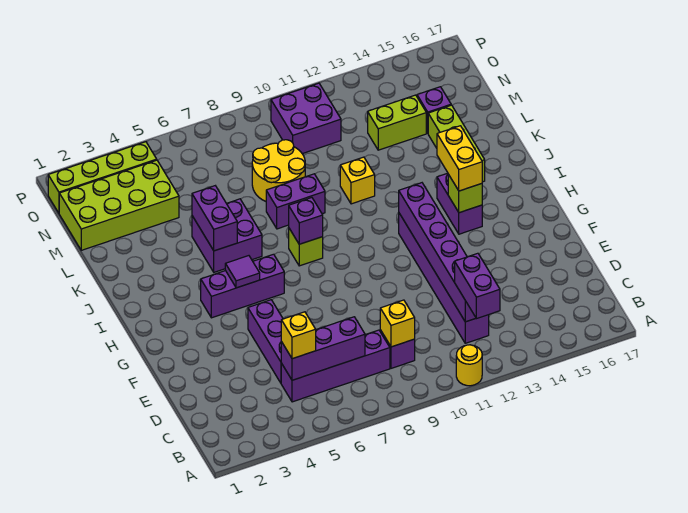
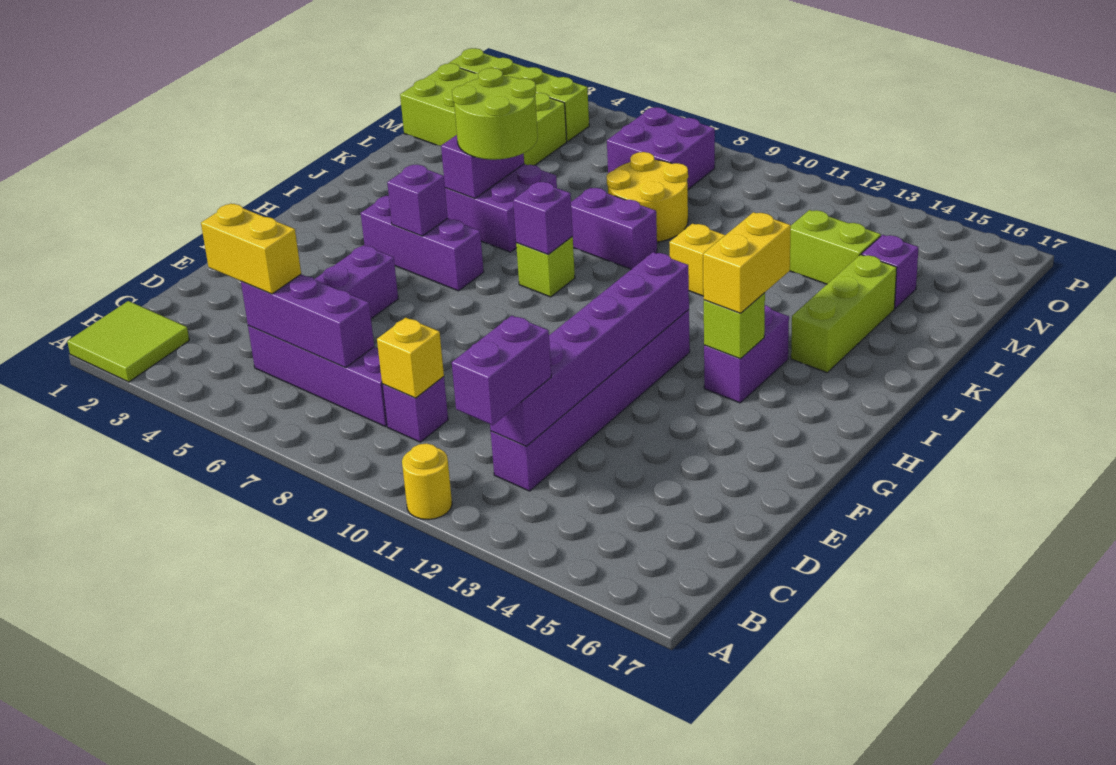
none -> lime tile A1:B2 level 1
yellow brick C5 level 3 -> yellow brick C4:C5 level 3
purple tile H5 level 2 -> purple brick H5 level 2
none -> lime round brick J5:K6 level 3
purple brick N10:O11 level 1 -> purple brick N7:O8 level 1

